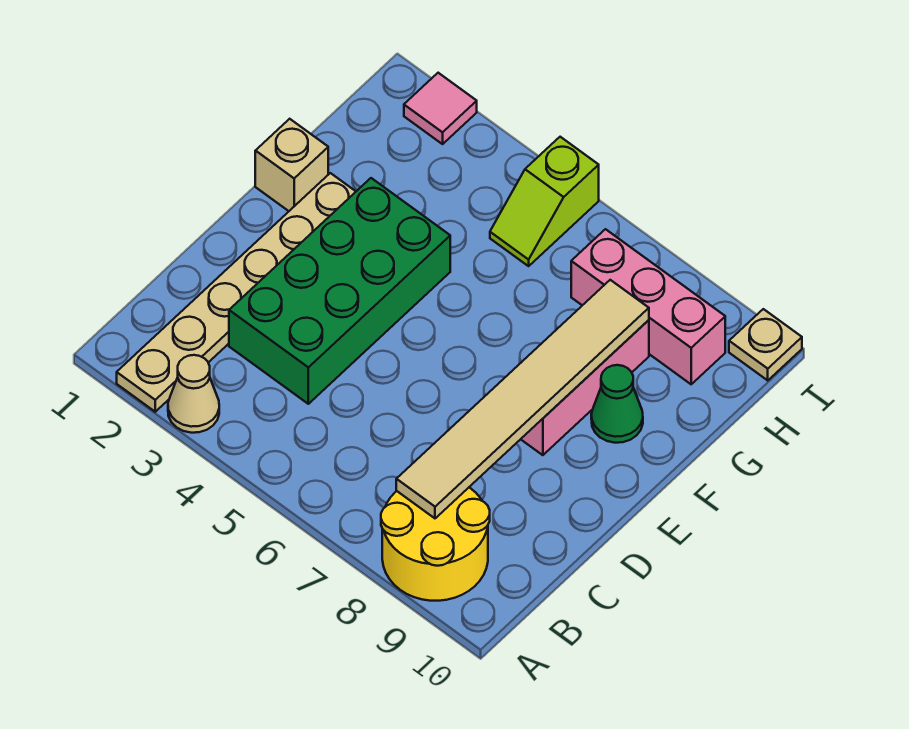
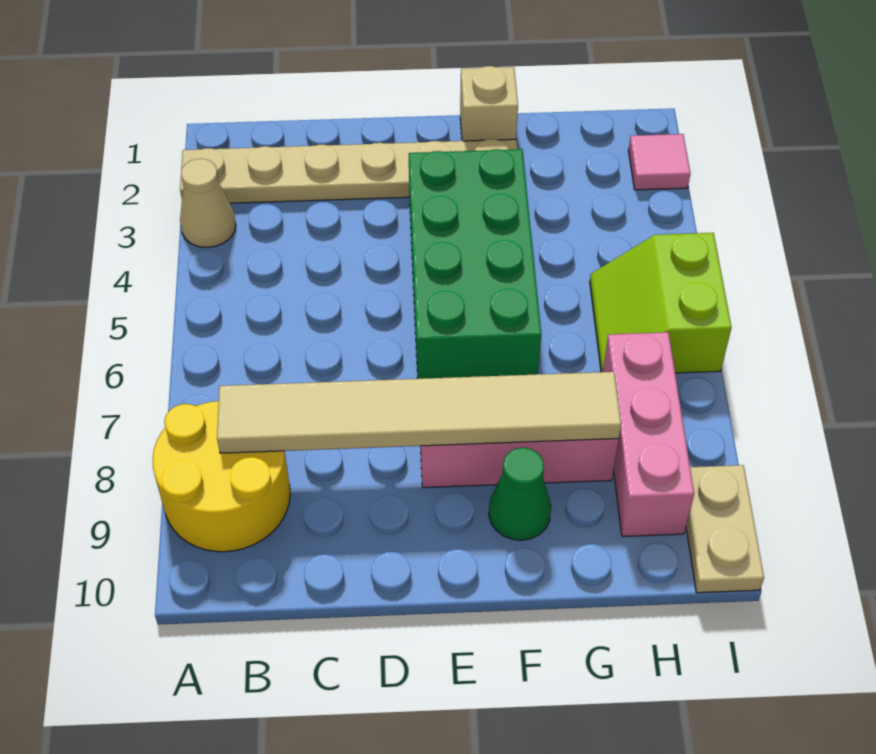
green brick C3:F4 level 1 -> green brick E3:F6 level 1
lime slope H5:I5 level 1 top I -> lime slope H5:I6 level 1 top I
tan plate I10 level 1 -> tan plate I9:I10 level 1

